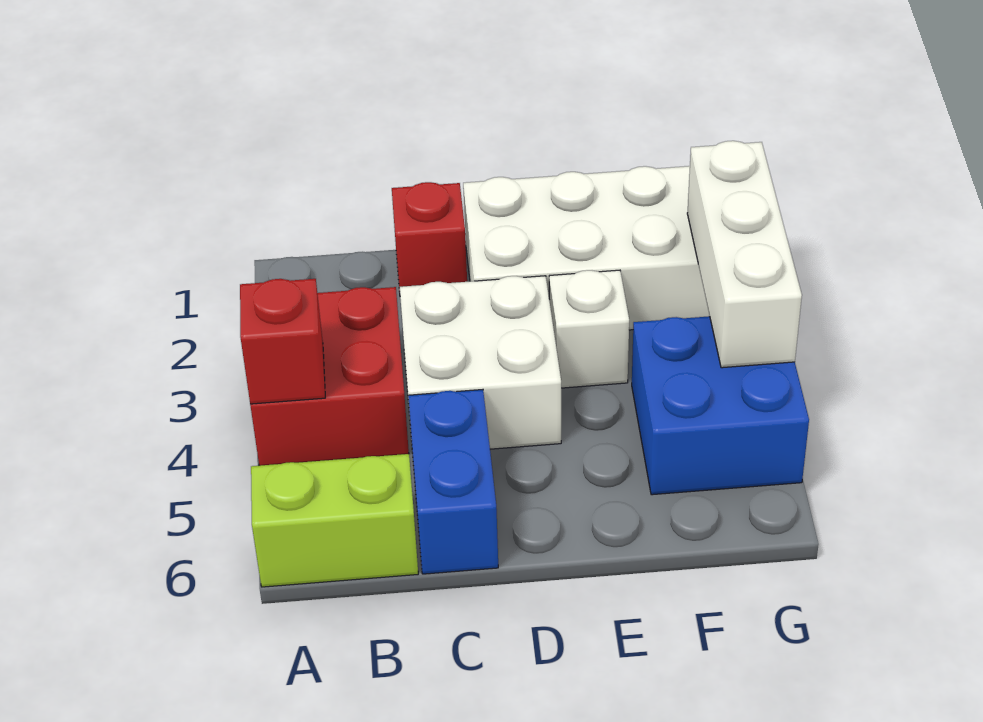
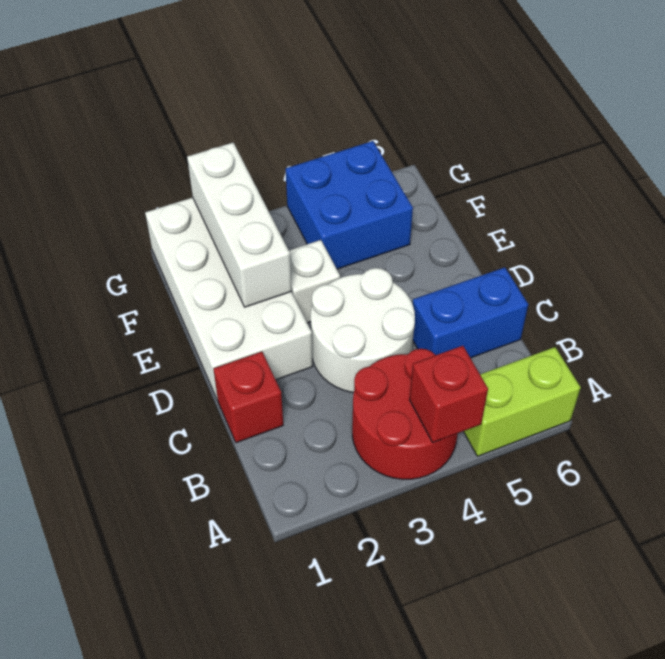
red brick A3:B4 level 1 -> red round brick A3:B4 level 1
lime brick A6:B6 level 1 -> lime brick A5:A6 level 1
white brick C3:D4 level 1 -> white round brick C3:D4 level 1
white brick G2:G4 level 2 -> white brick E2:G2 level 2

